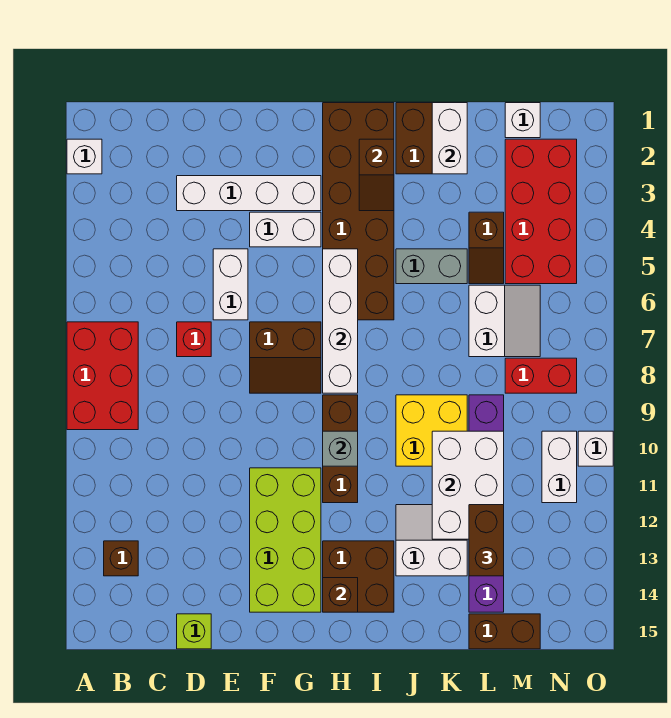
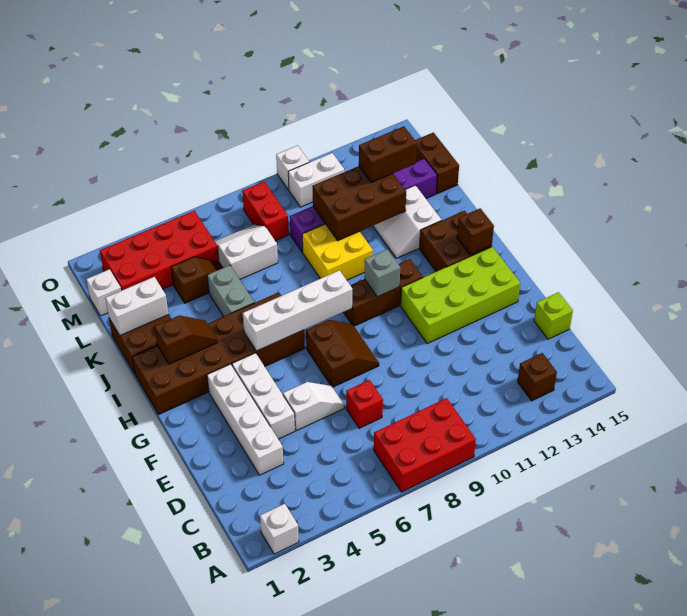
white brick E5:E6 level 1 -> white slope E5:E6 level 1 top 5
white brick F4:G4 level 1 -> white brick E4:G4 level 1
white brick K10:L12 level 2 -> brown brick K10:L12 level 2

